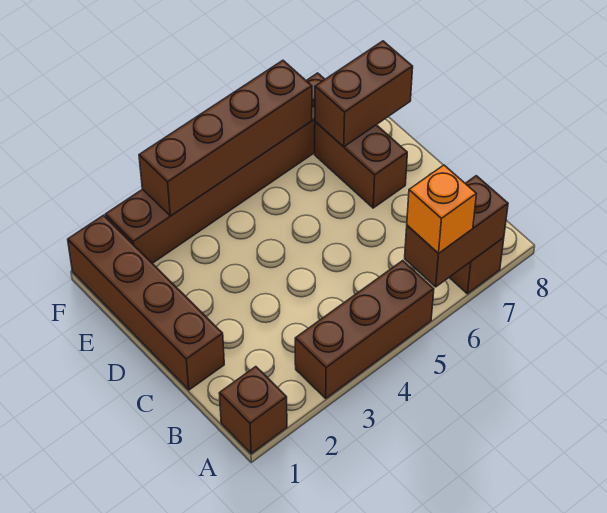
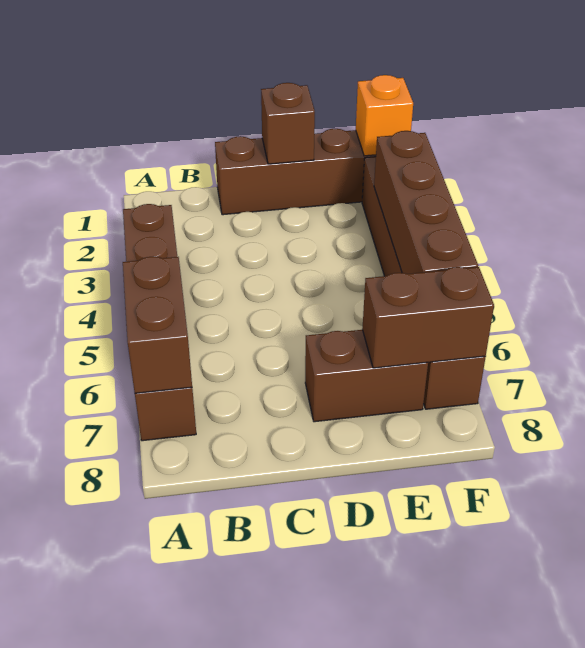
brown brick A1 level 1 -> brown brick D1 level 2
orange brick A6 level 3 -> orange brick F1 level 2
brown brick E7:E8 level 2 -> brown brick E7:F7 level 2

